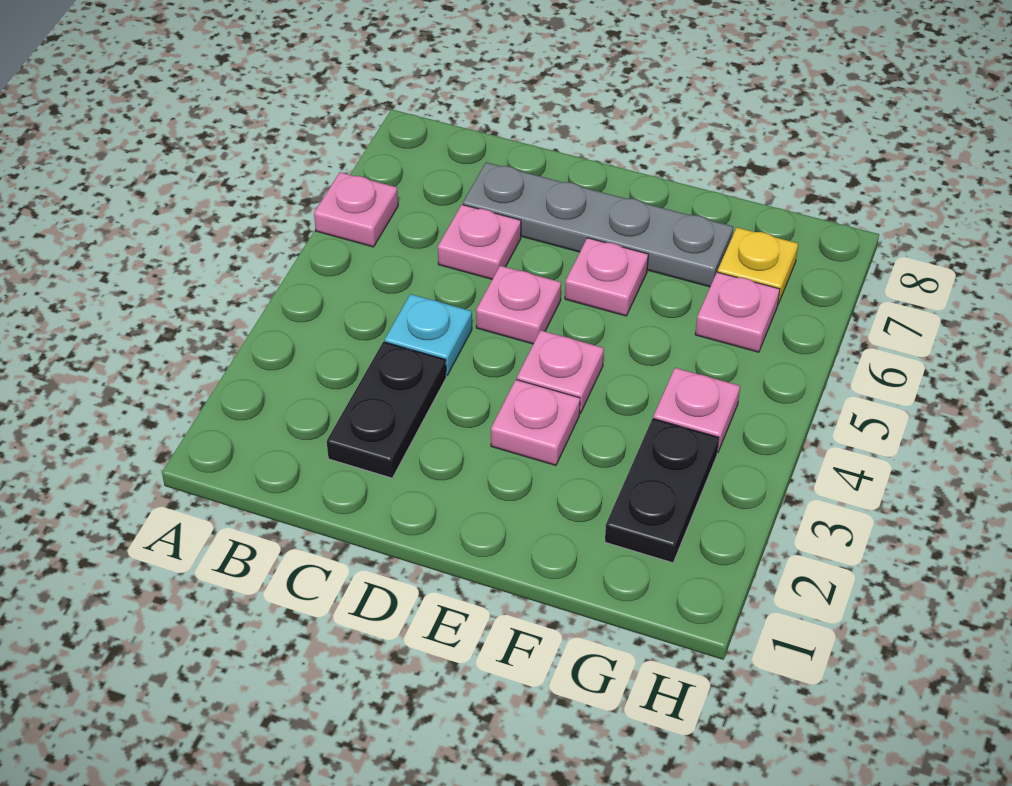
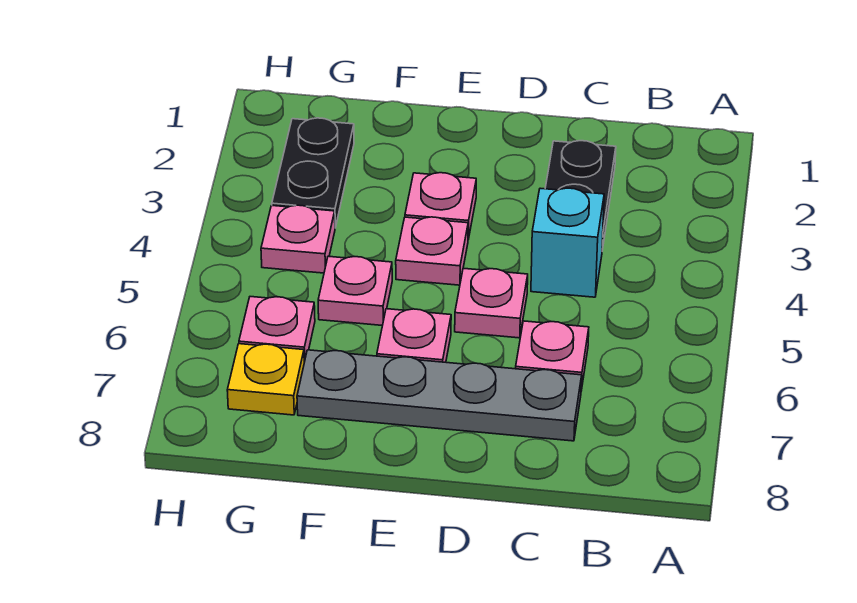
pink plate A6 level 1 -> pink plate F5 level 1
cyan plate C4 level 1 -> cyan brick C4 level 1

